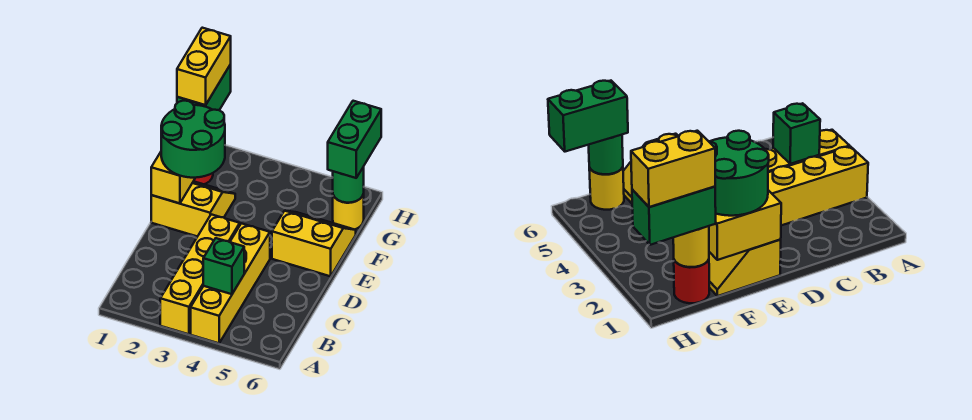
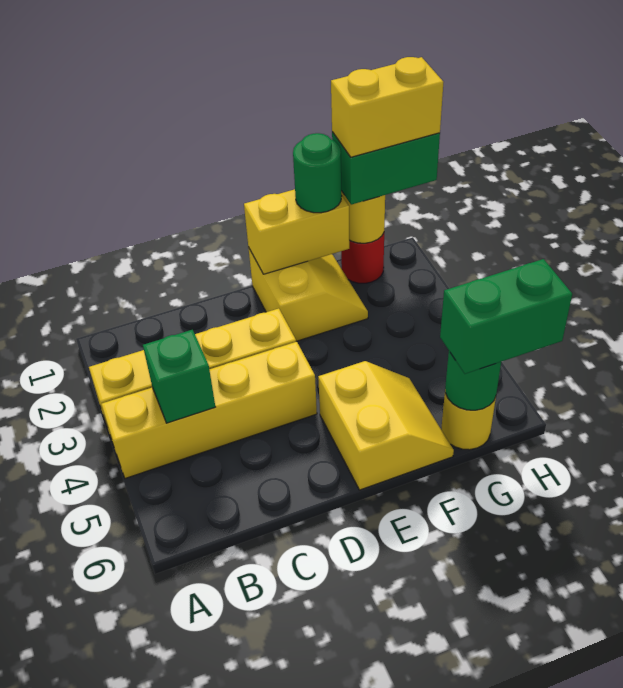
green round brick E1:F2 level 3 -> green round brick F1 level 3

